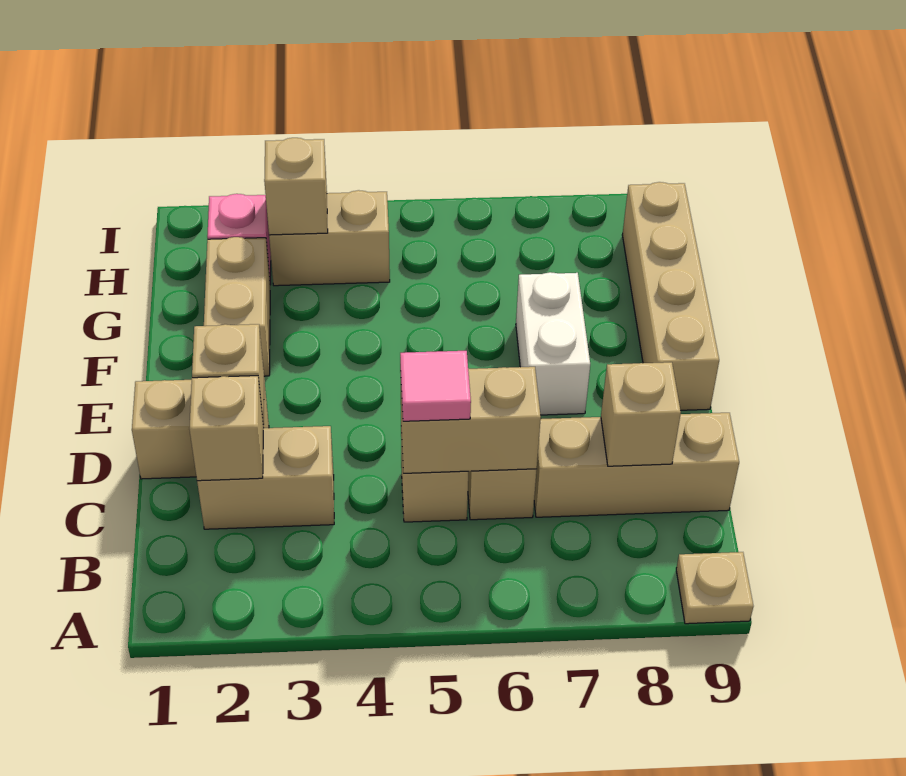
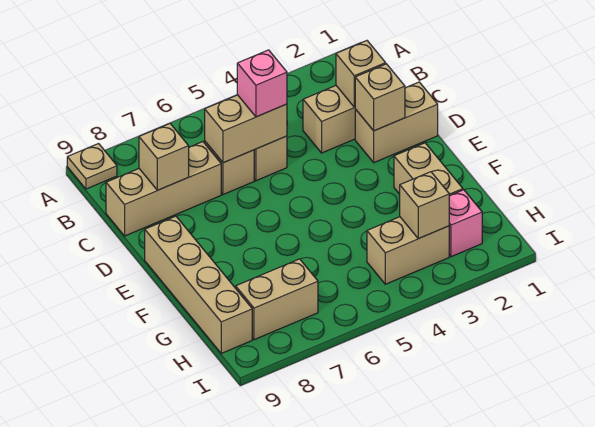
pink tile C5 level 3 -> pink brick C5 level 3
white brick E7:F7 level 1 -> none
none -> tan brick H7:H8 level 1

